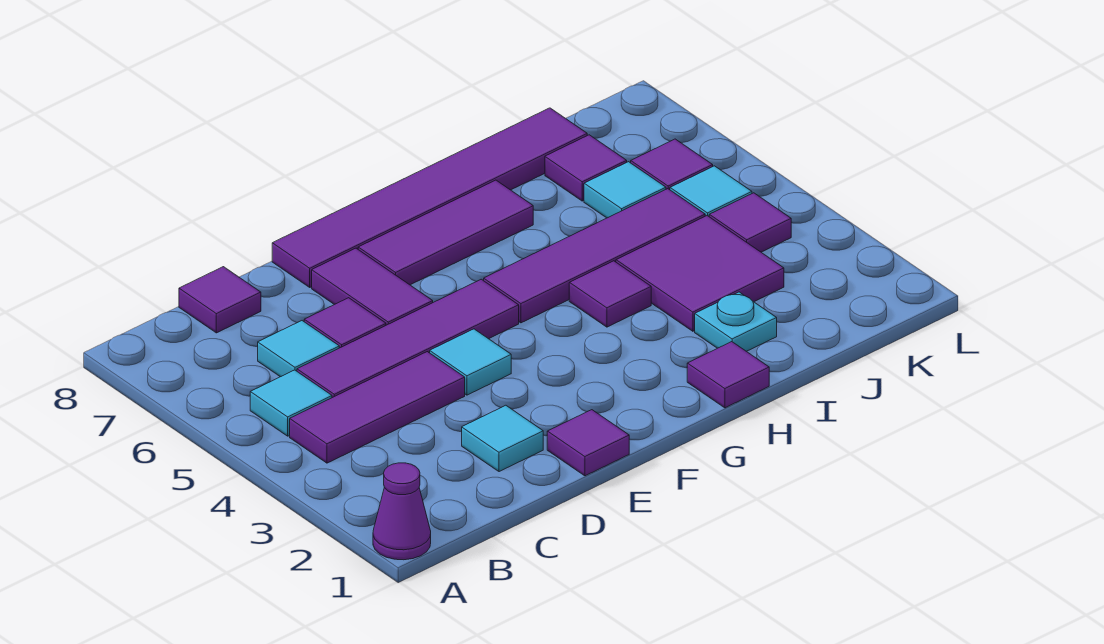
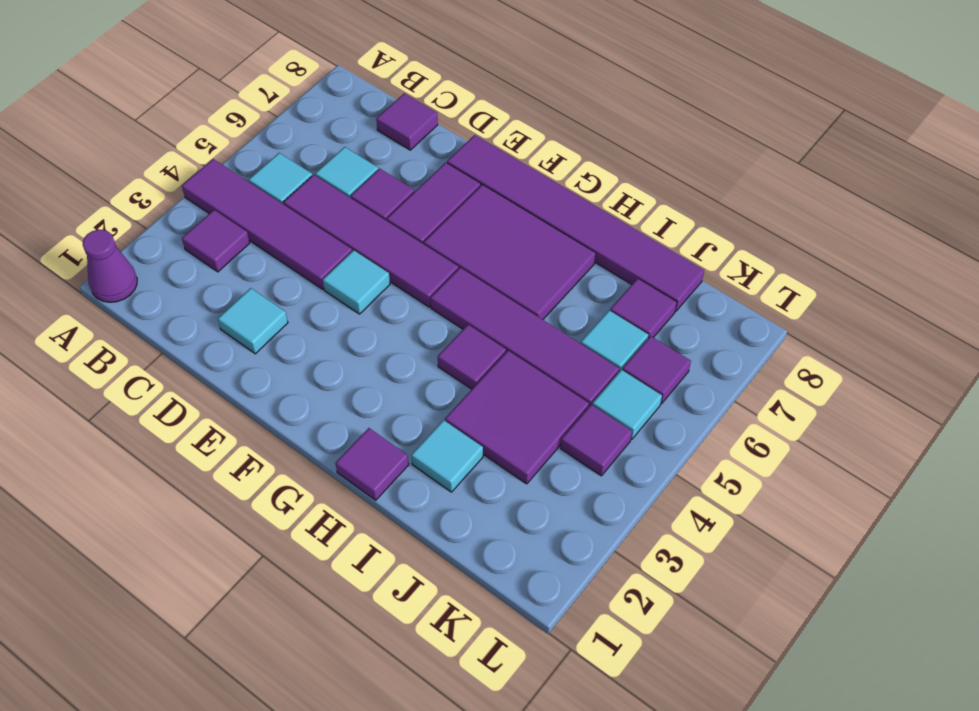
purple tile B4:D4 level 1 -> purple tile A4:D4 level 1
purple tile E1 level 1 -> purple tile B3 level 1
purple tile F7:H7 level 1 -> purple tile F6:H7 level 1
cyan plate I2 level 1 -> cyan tile I2 level 1

